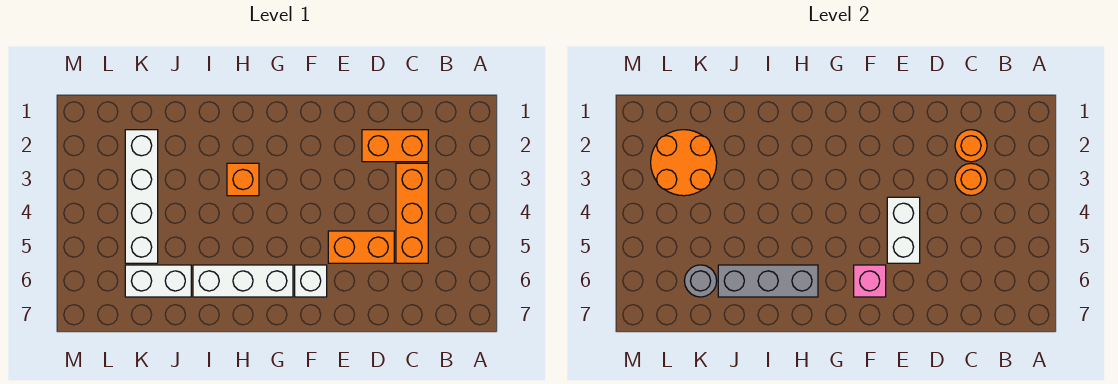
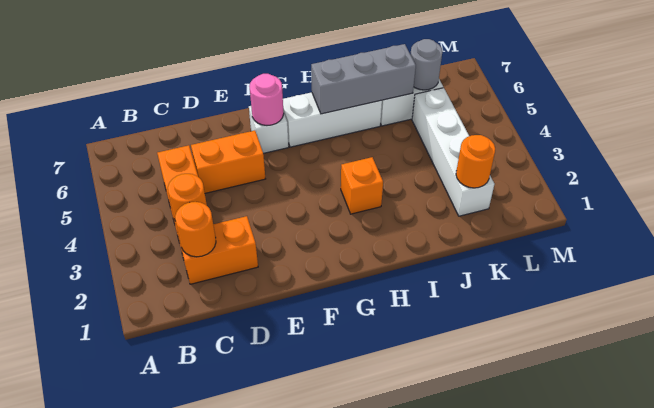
white brick E4:E5 level 2 -> none
pink brick F6 level 2 -> pink round brick F6 level 2
orange round brick K2:L3 level 2 -> orange round brick K2 level 2

